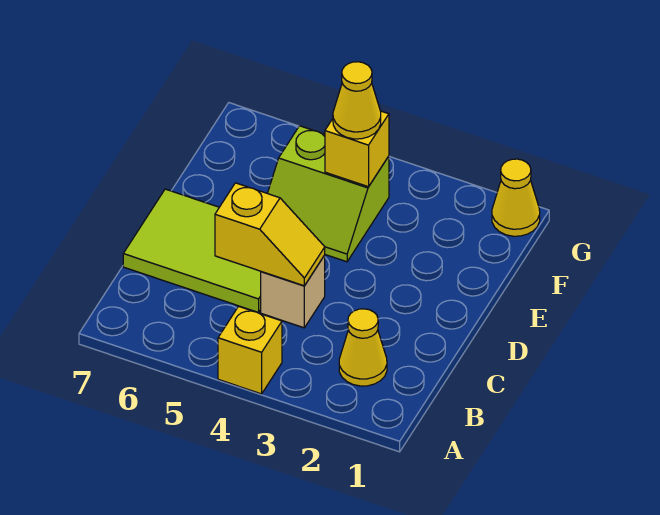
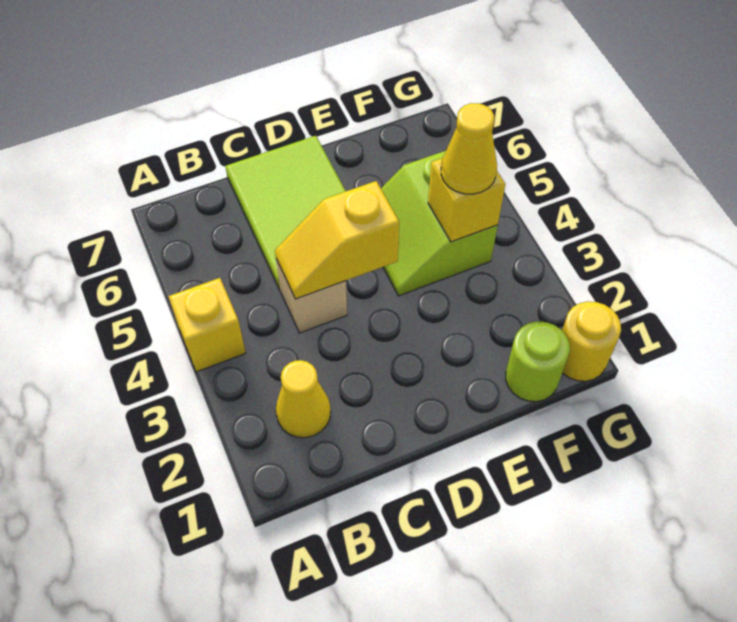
yellow slope C4:C5 level 2 top 5 -> yellow slope C4:D4 level 2 top D
none -> lime round brick F1 level 1
yellow cone G1 level 1 -> yellow round brick G1 level 1

